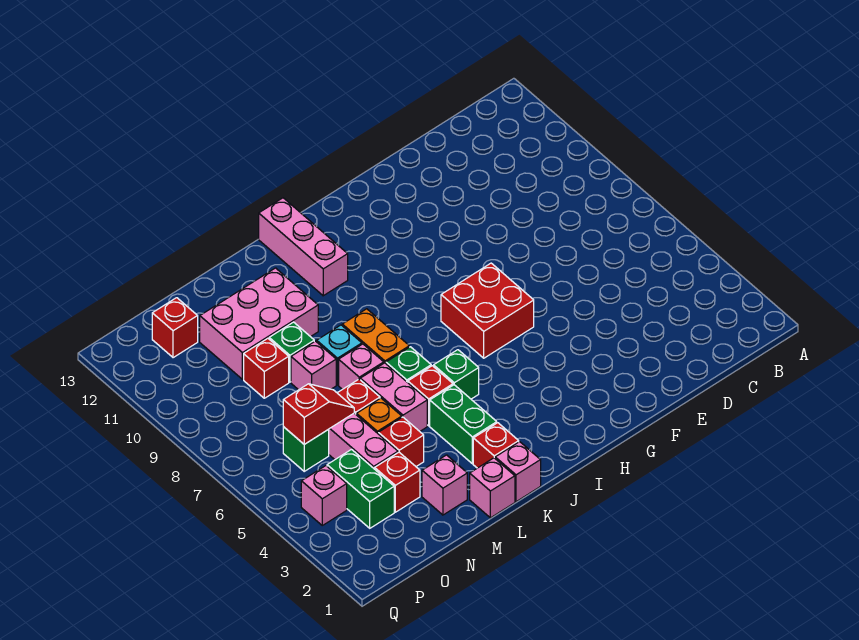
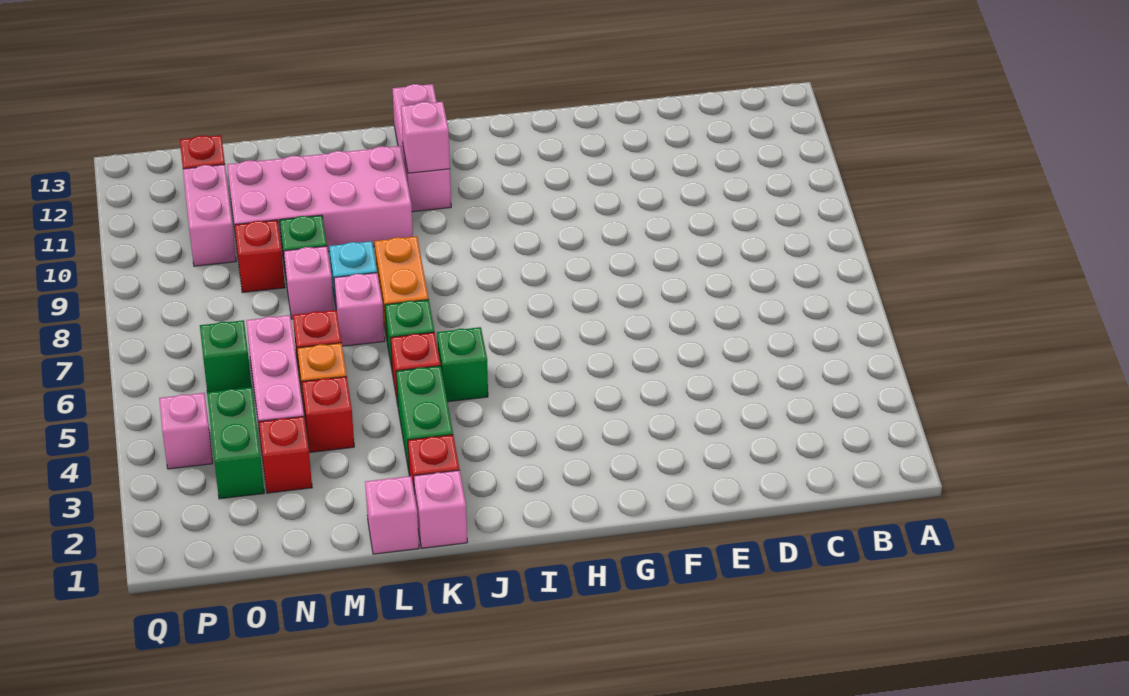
red brick G6:H7 level 1 -> none
pink brick L5:L6 level 1 -> pink brick O10:O11 level 1
pink brick L10:N11 level 1 -> pink brick K10:N11 level 1
pink brick M2 level 1 -> pink brick J11 level 2
red slope N6:O6 level 2 top O -> none

